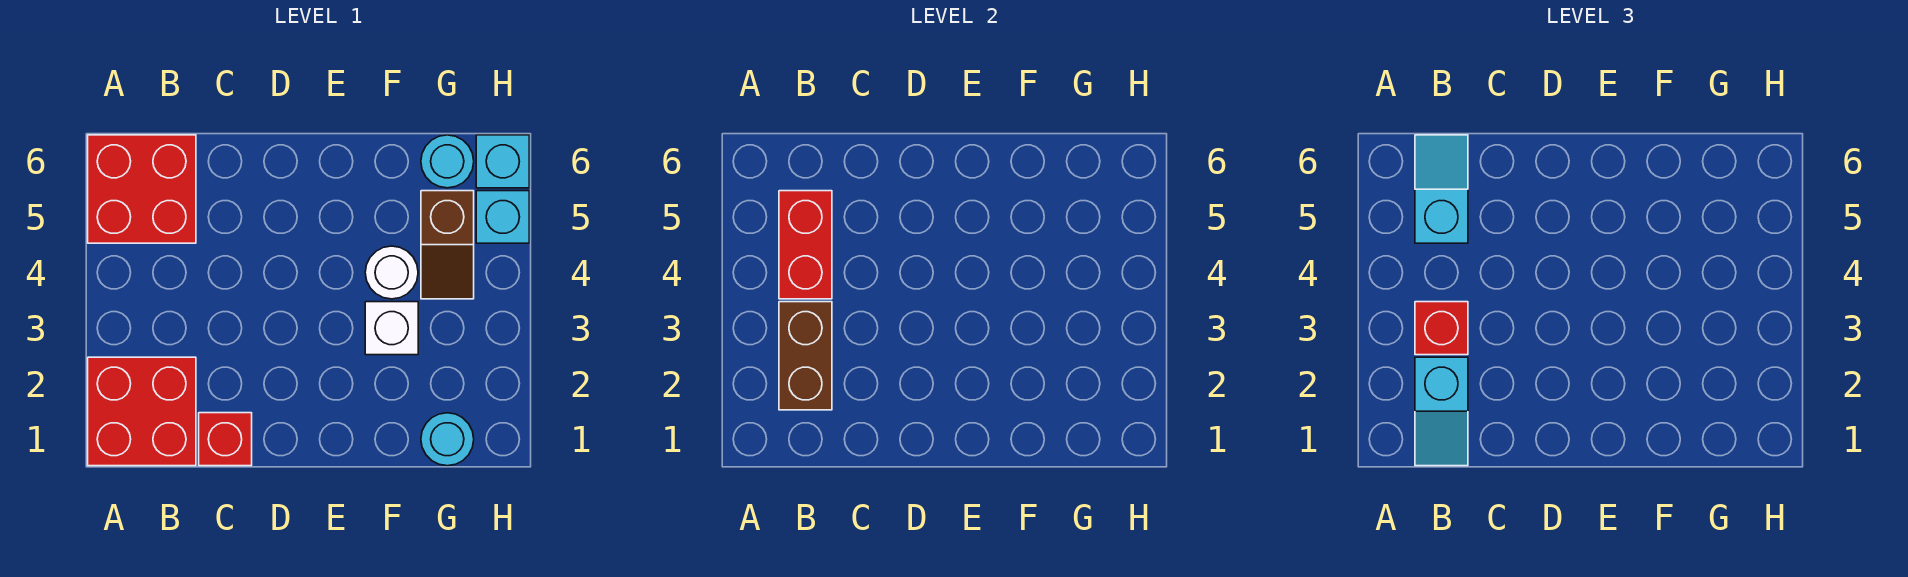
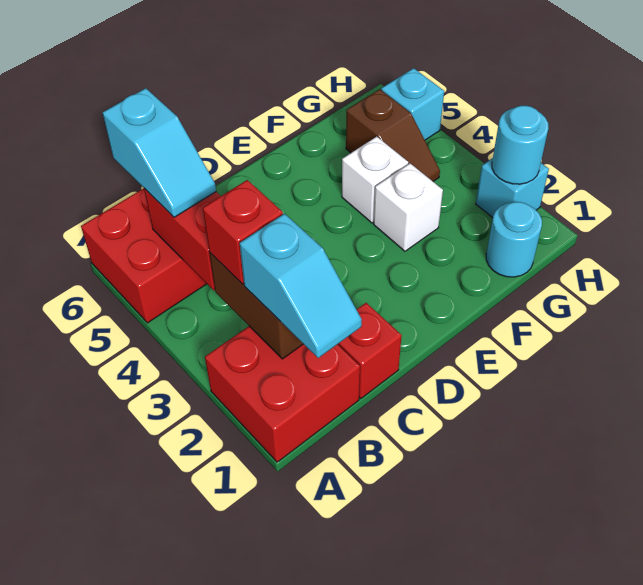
cyan slope B5:B6 level 3 top 5 -> cyan slope B5:B6 level 3 top 6
white round brick F4 level 1 -> white brick F4 level 1
cyan round brick G6 level 1 -> cyan round brick H2 level 2
cyan brick H6 level 1 -> cyan brick H2 level 1

